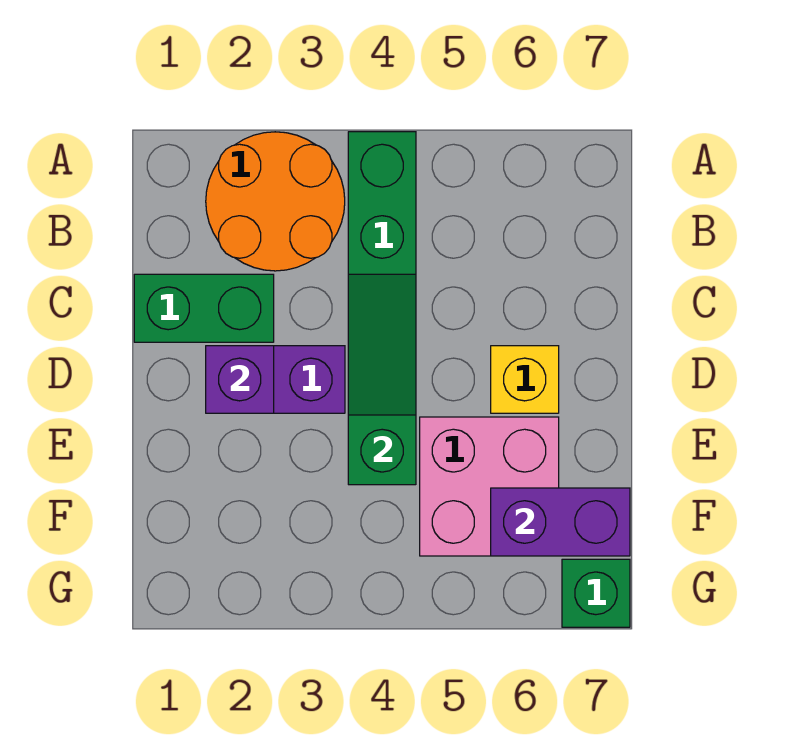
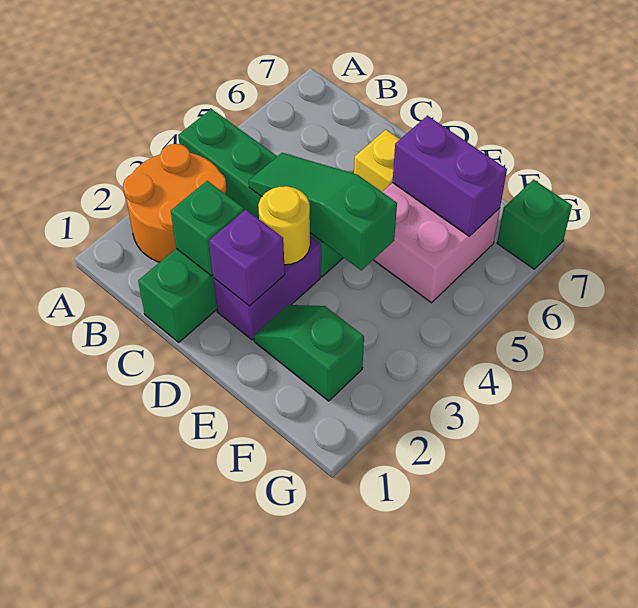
none -> green brick C2 level 2
none -> yellow round brick D3 level 2
none -> green slope E2:F2 level 1 top F
purple brick F6:F7 level 2 -> purple brick E6:F6 level 2

